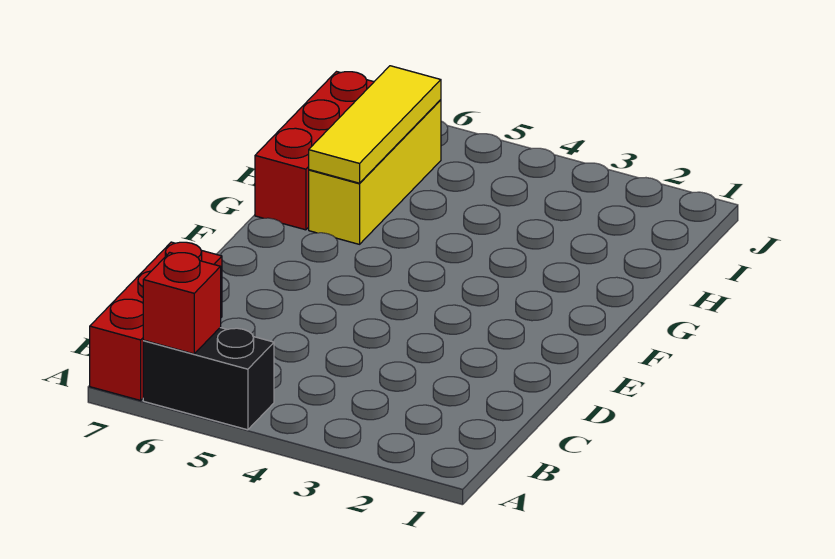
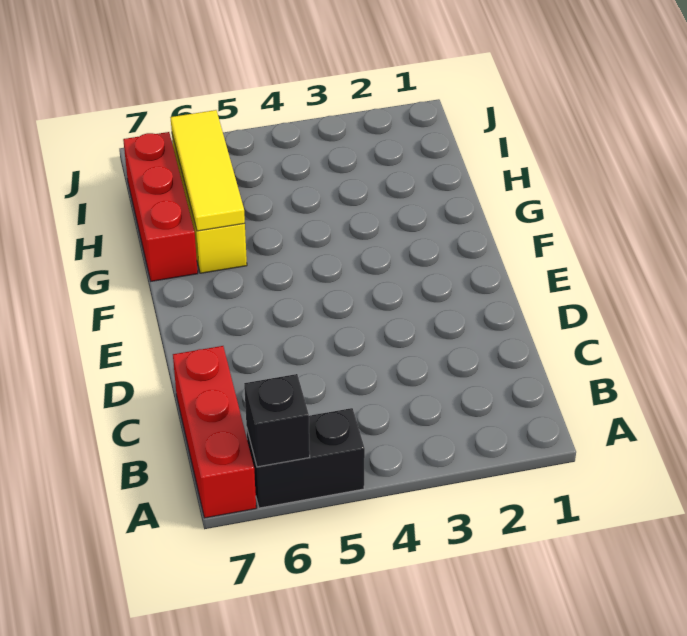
red brick A6 level 2 -> black brick A6 level 2

